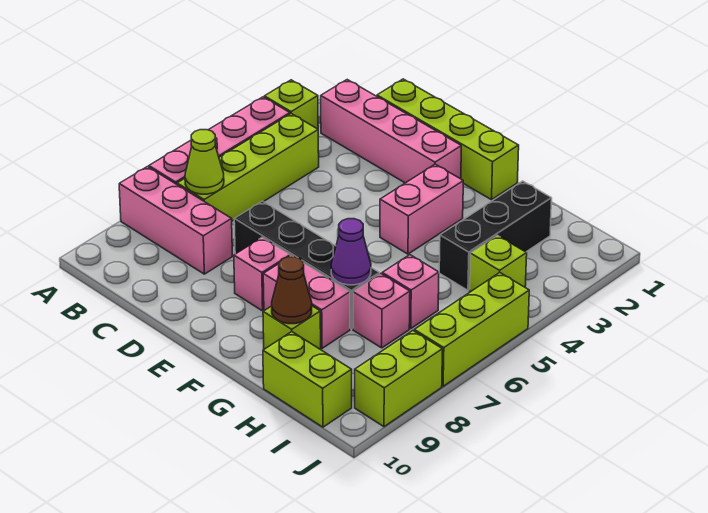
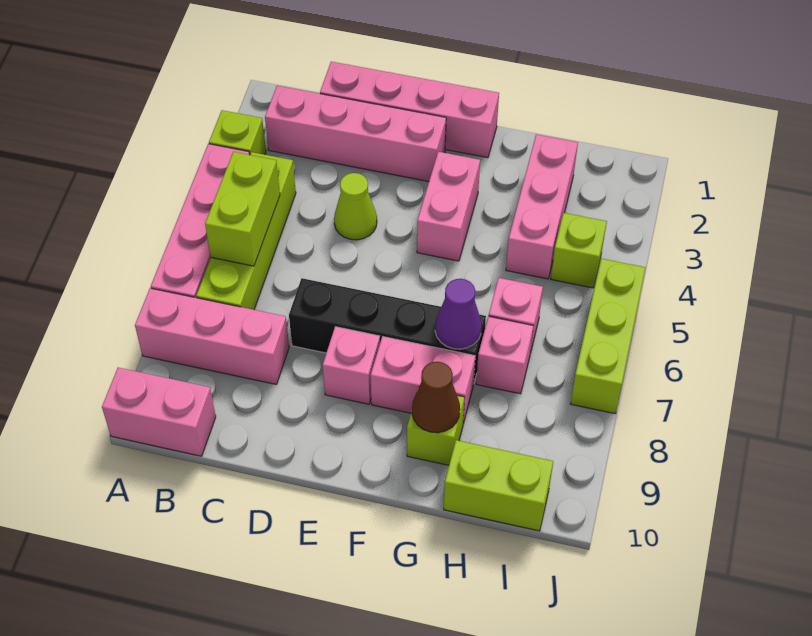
none -> pink brick A10:B10 level 1
lime cone B7 level 2 -> lime cone D4 level 1
lime brick C1:F1 level 1 -> pink brick C1:F1 level 1
black brick H2:H4 level 1 -> pink brick H2:H4 level 1
lime brick J8:J9 level 1 -> lime brick B5:B6 level 2

